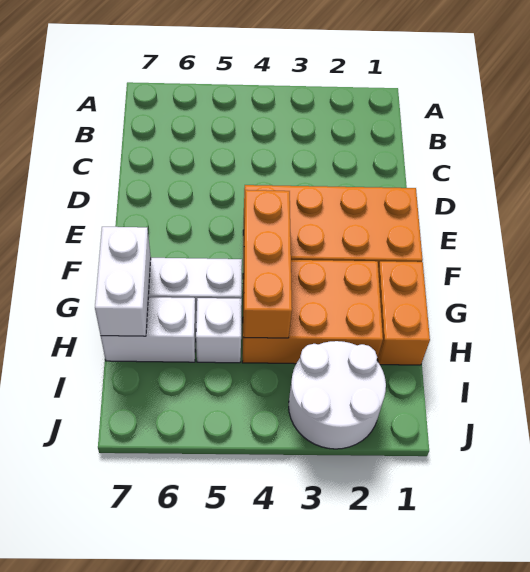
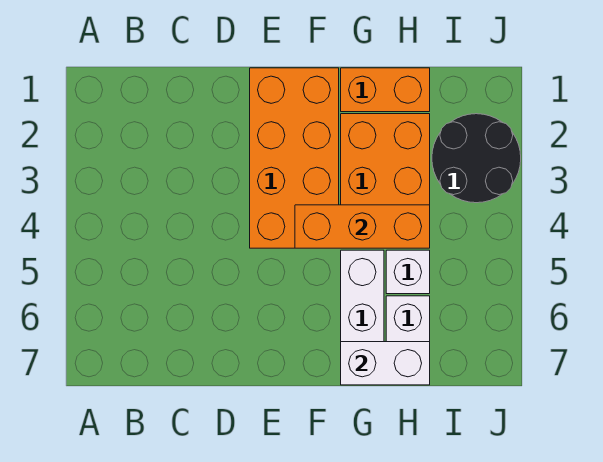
white round brick I2:J3 level 1 -> black round brick I2:J3 level 1

